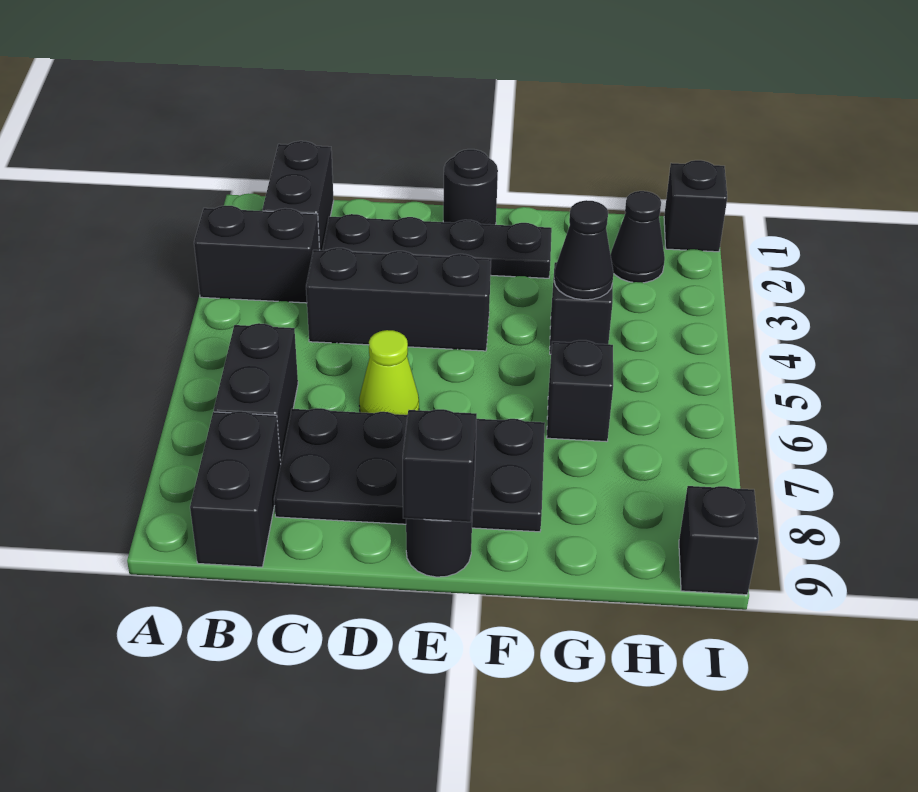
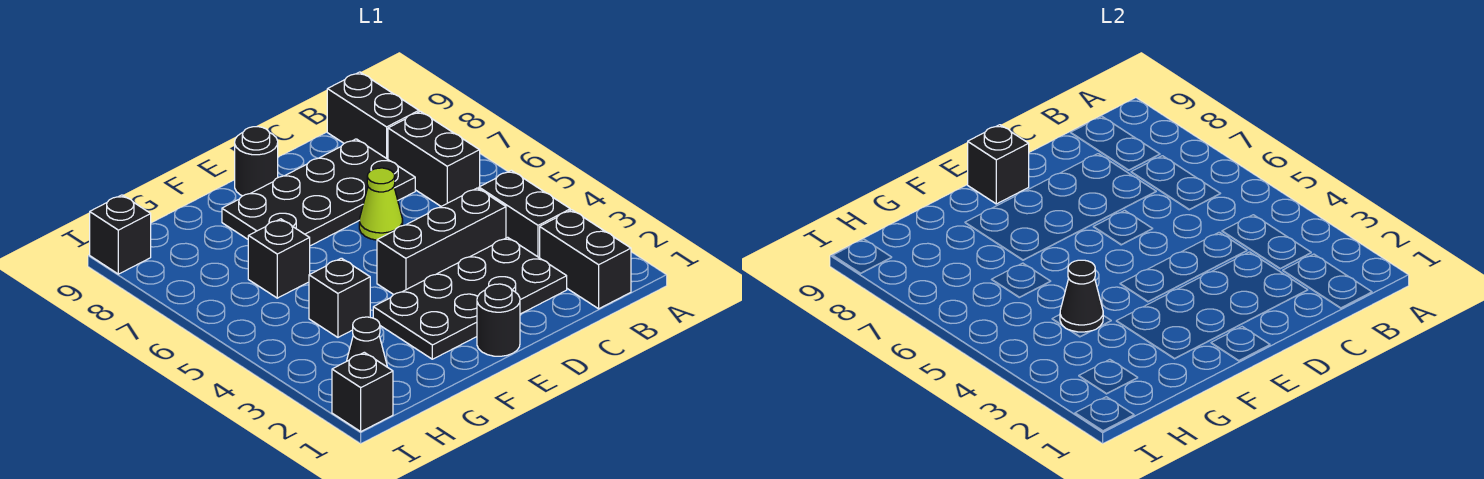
black brick A3:B3 level 1 -> black brick B3:B4 level 1
black plate C2:F2 level 1 -> black plate C2:F3 level 1

